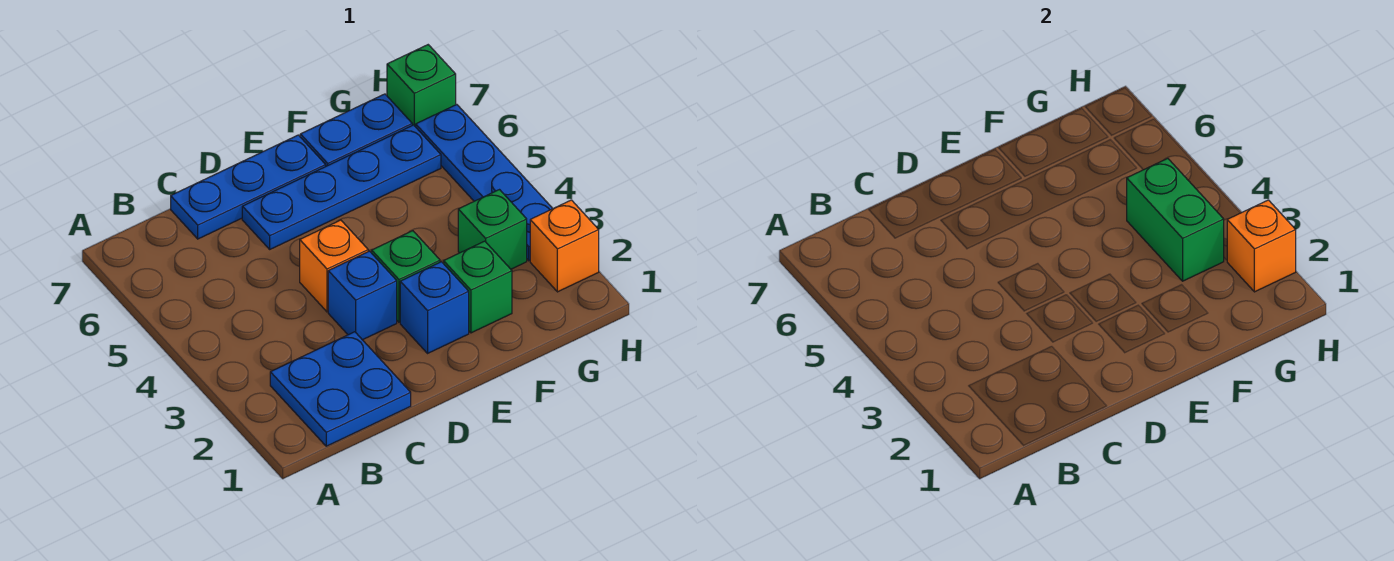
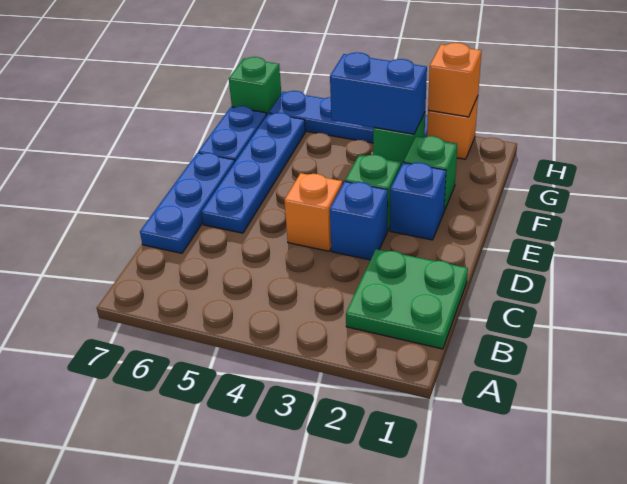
blue plate B1:C2 level 1 -> green plate B1:C2 level 1
green brick G3:G4 level 2 -> blue brick G3:G4 level 2

